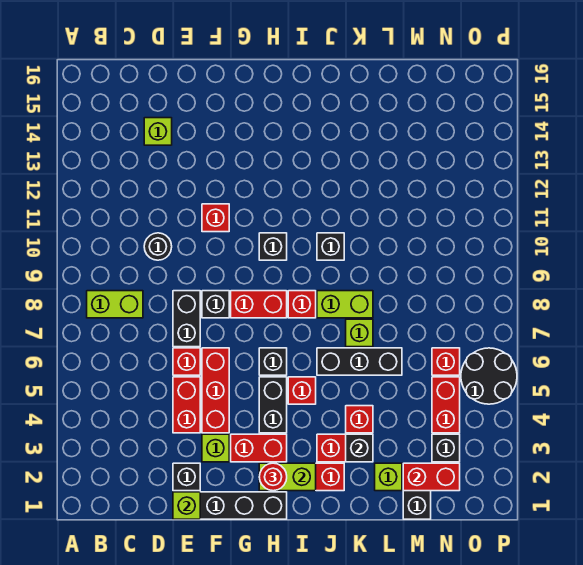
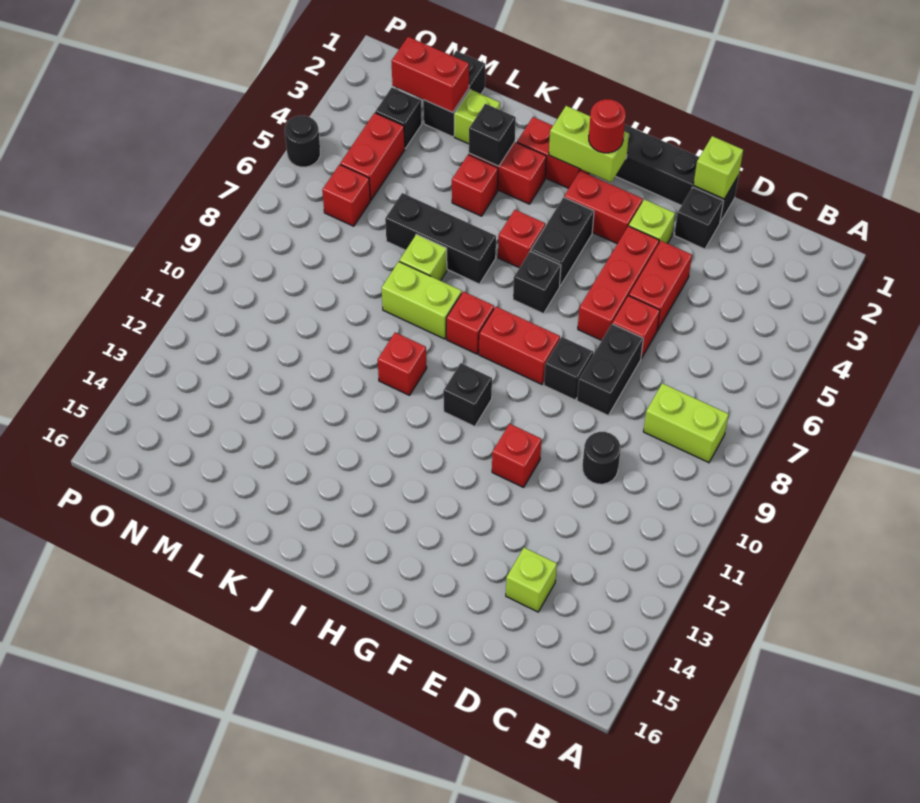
black brick J10 level 1 -> red brick J10 level 1
black round brick O5:P6 level 1 -> black round brick P5 level 1

